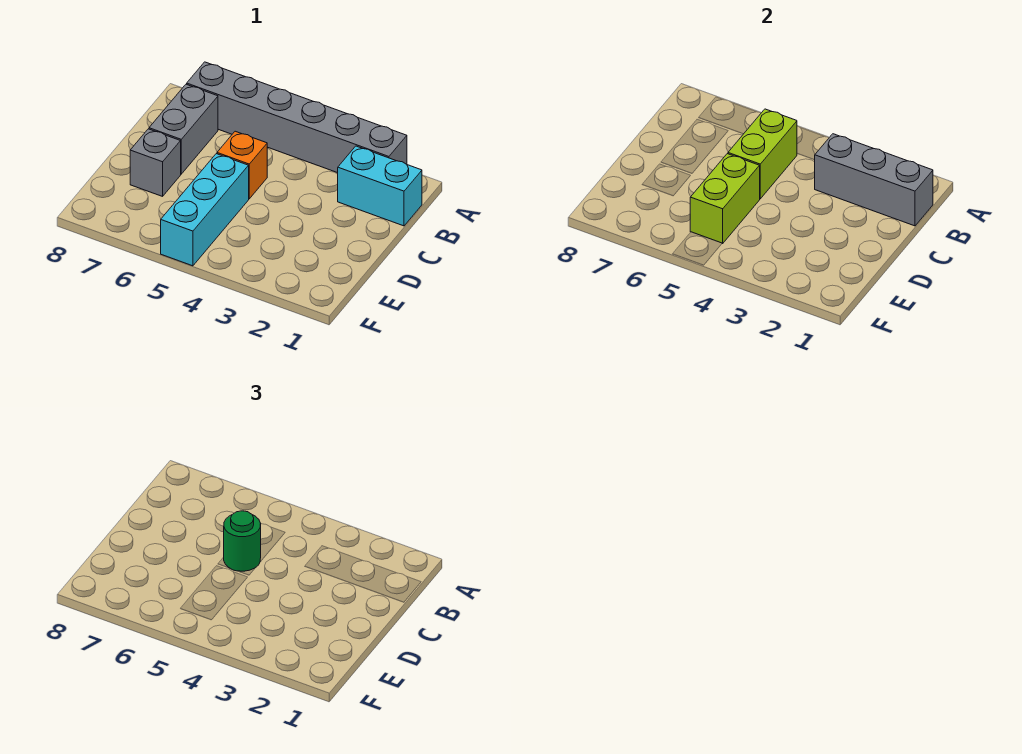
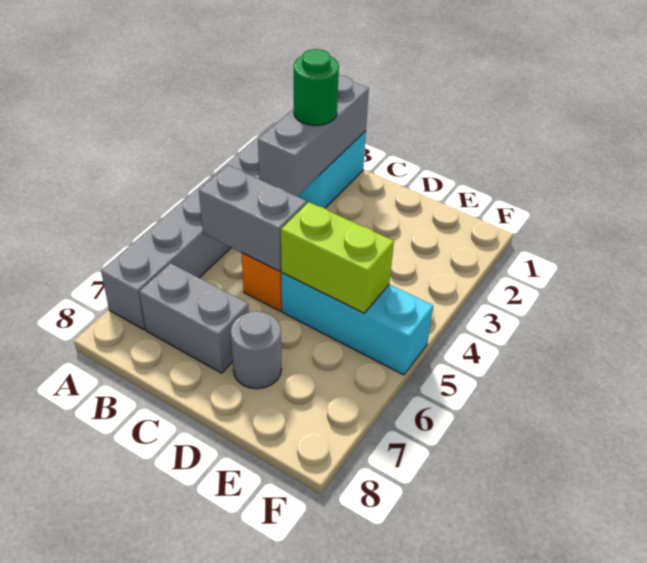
lime brick B5:C5 level 2 -> grey brick B5:C5 level 2
green round brick C5 level 3 -> green round brick B2 level 3
grey brick D7 level 1 -> grey round brick D7 level 1

